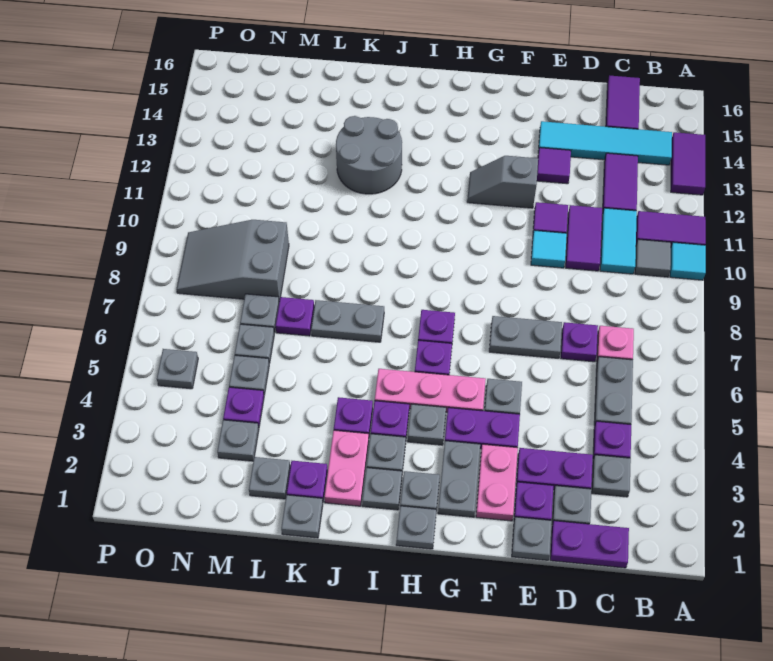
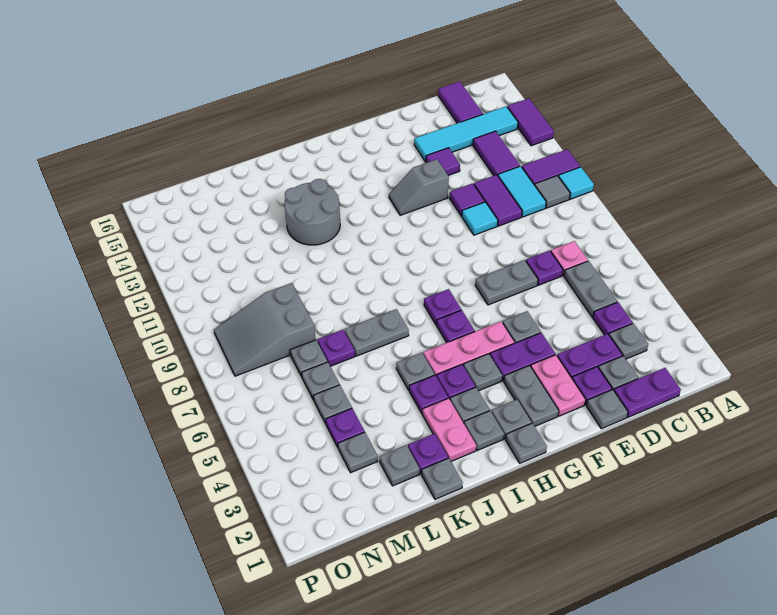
grey plate O5 level 1 -> grey plate J5 level 1

